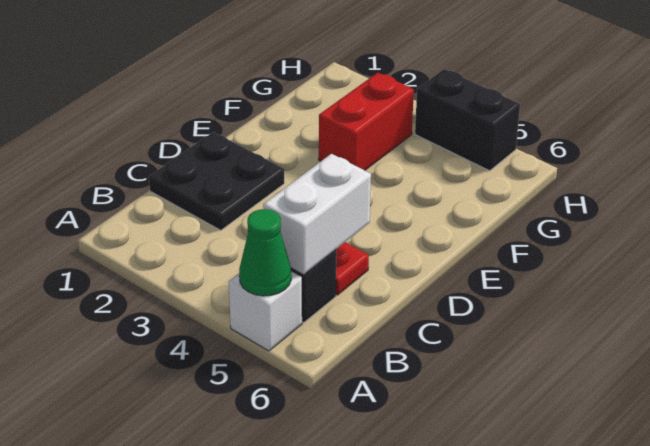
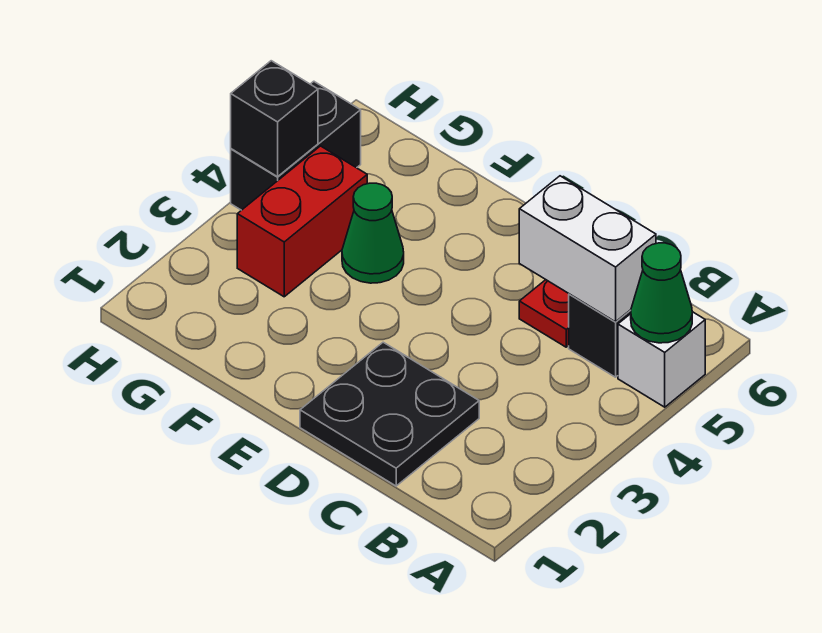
red brick F3:G3 level 1 -> red brick G3:G4 level 1
none -> green cone F4 level 1
none -> black brick H4 level 2

